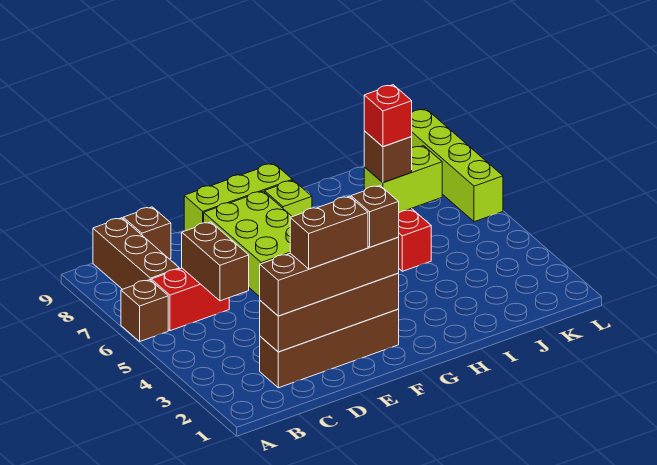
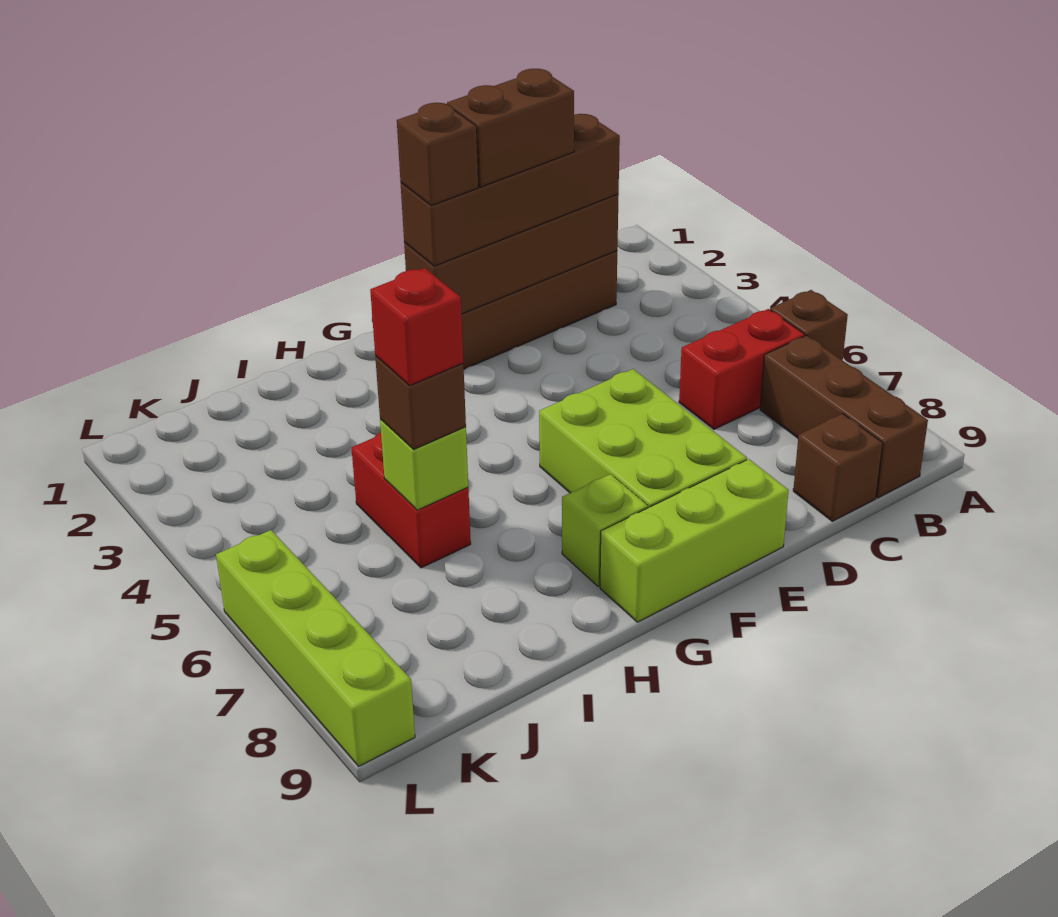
brown brick C5:C6 level 2 -> none
lime brick I6:J6 level 2 -> lime brick I6 level 2

